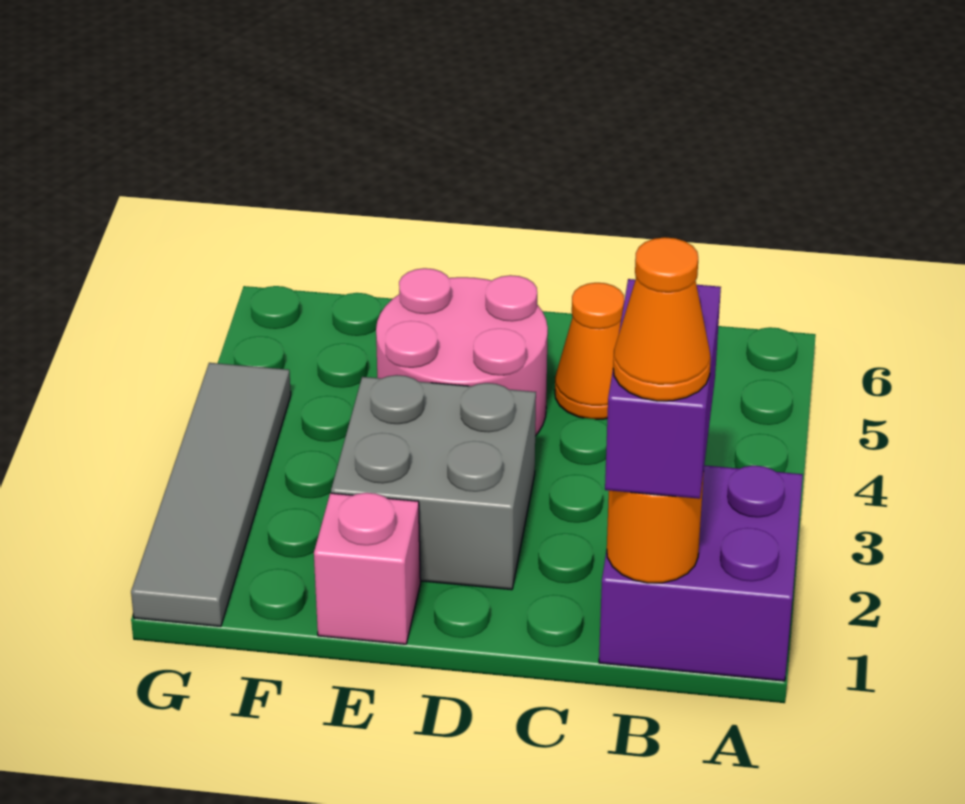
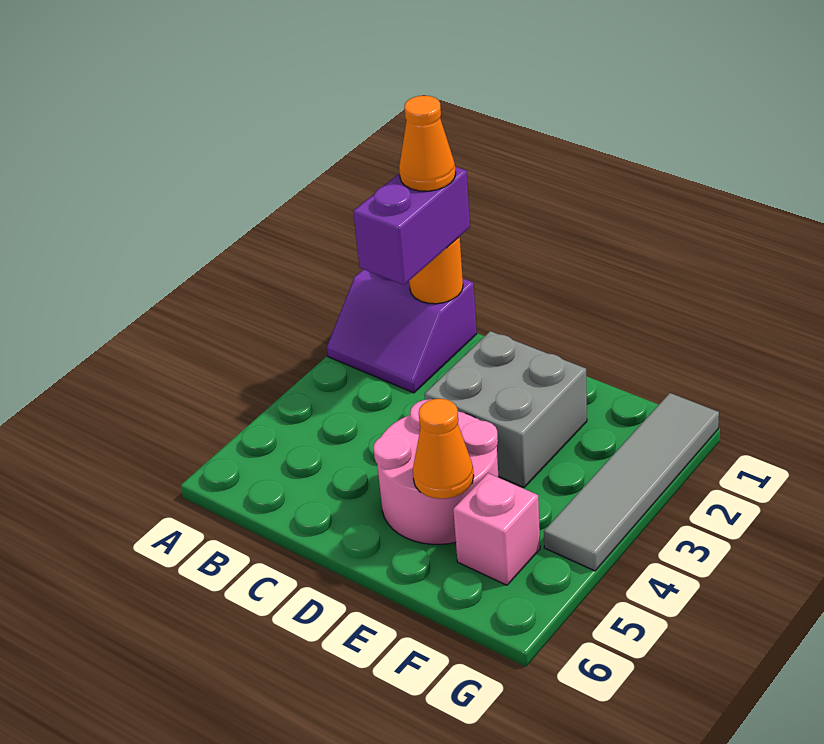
purple brick A1:B2 level 1 -> purple slope A1:B2 level 1 top 1
orange cone C5 level 1 -> orange cone E5 level 2
pink brick E1 level 1 -> pink brick F5 level 1

